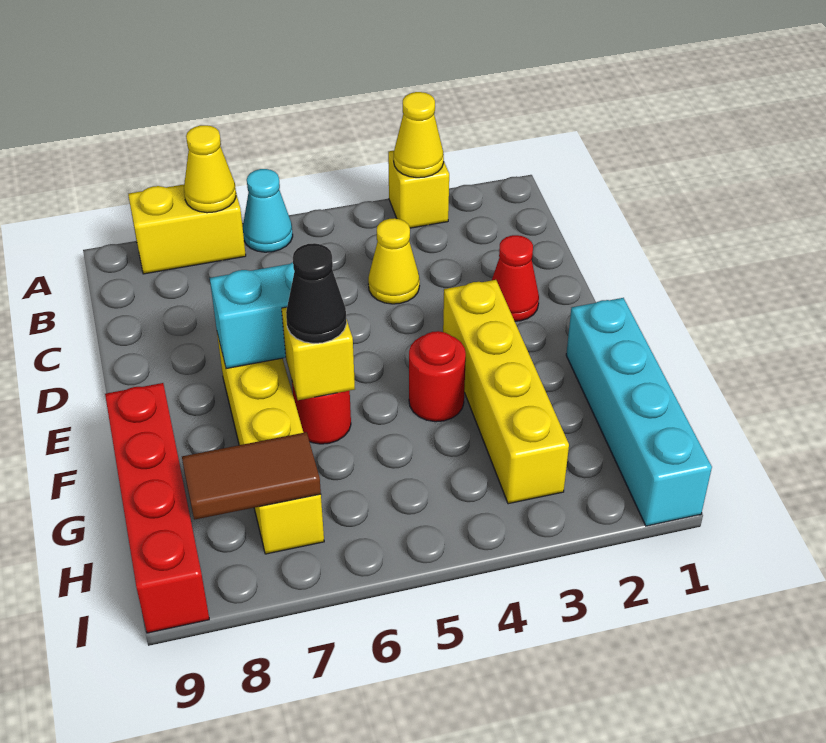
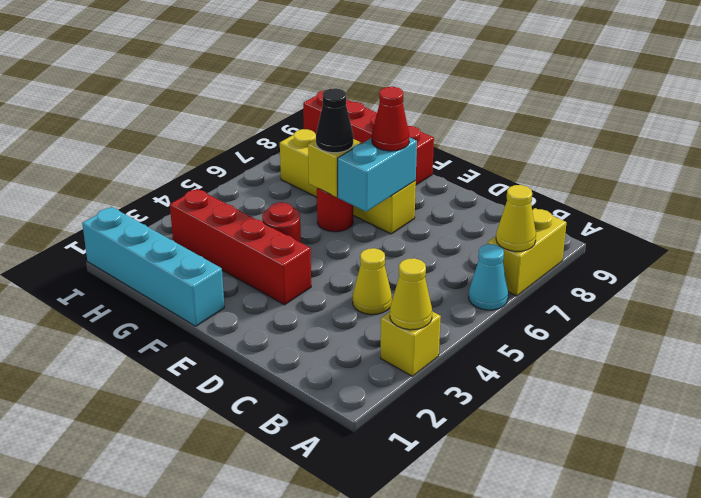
red cone D2 level 1 -> red cone E7 level 3
yellow brick E3:H3 level 1 -> red brick E3:H3 level 1
brown tile H7:H8 level 2 -> none

